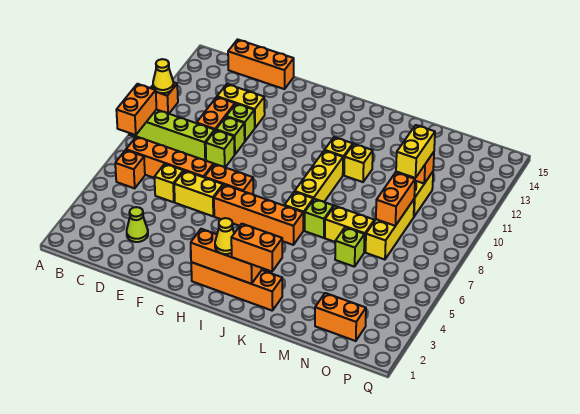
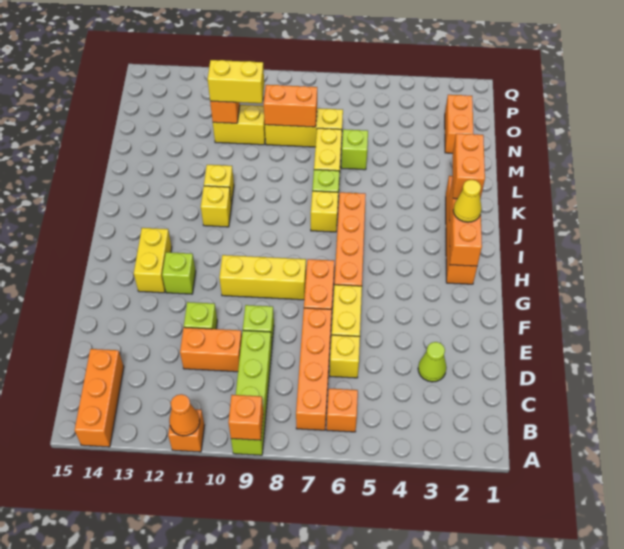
orange brick A8:A9 level 2 -> orange brick A9 level 2
yellow cone A11 level 2 -> orange cone A11 level 2
orange brick C15:E15 level 1 -> orange brick A14:C14 level 1
yellow brick D12:E12 level 1 -> yellow brick G13:H13 level 1
lime brick E10 level 1 -> lime brick G12 level 1
yellow brick J8:J10 level 1 -> yellow brick G8:G10 level 1

